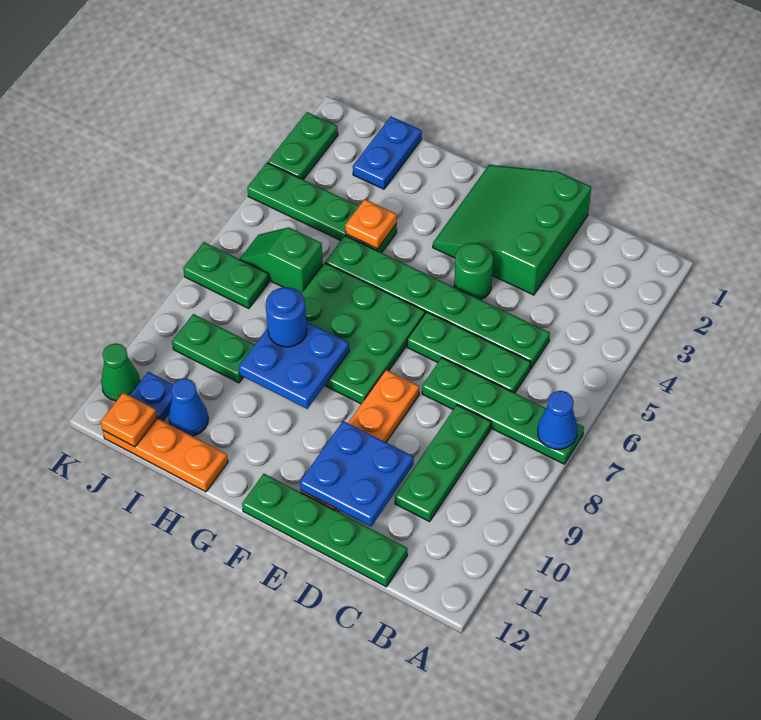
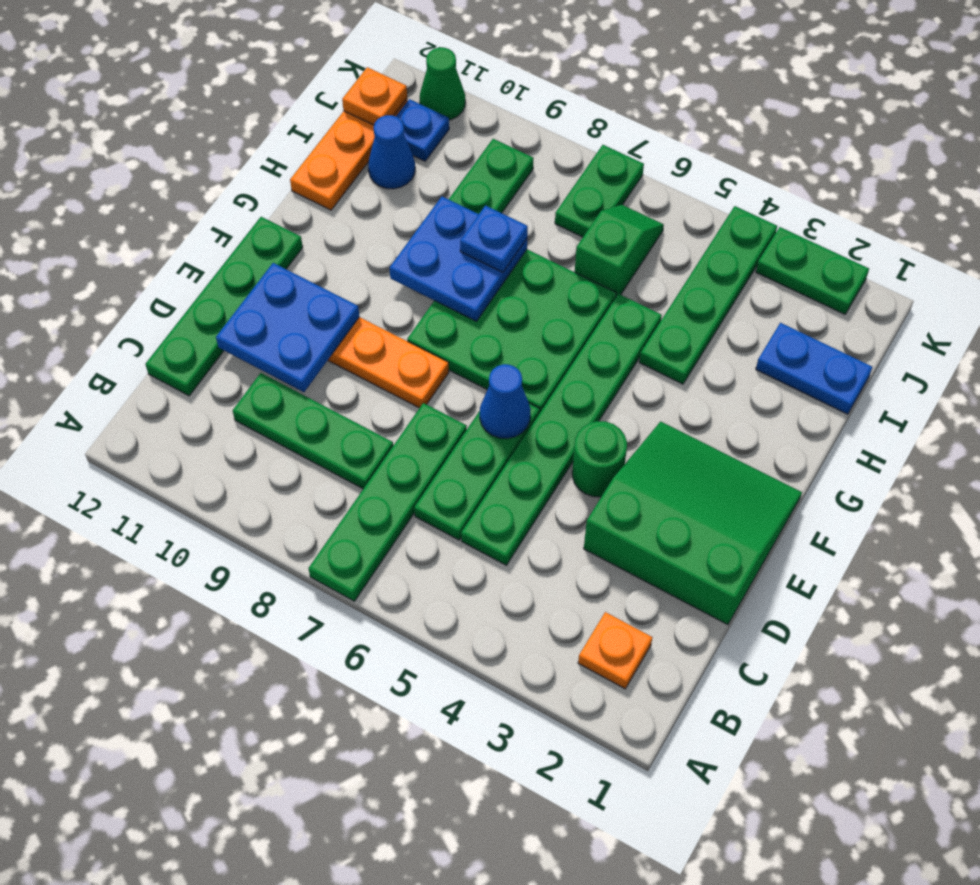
blue cone A7 level 2 -> blue cone E6 level 2
orange plate H4 level 2 -> orange plate B2 level 1
blue round brick H8 level 3 -> blue plate H8 level 3

